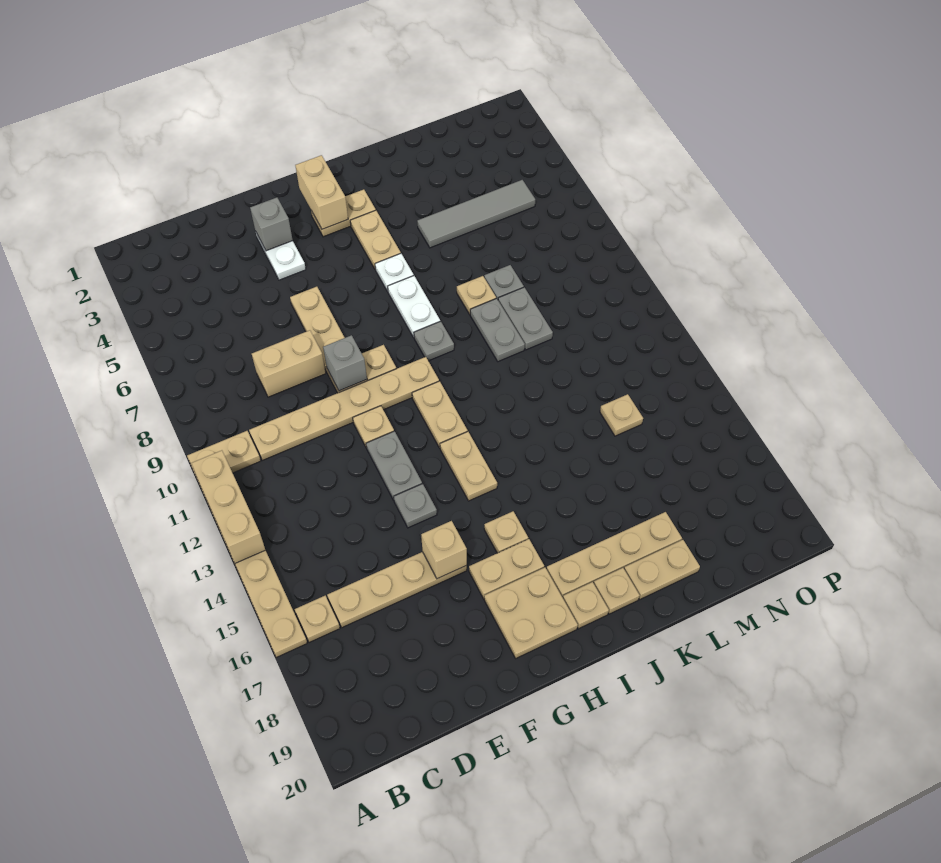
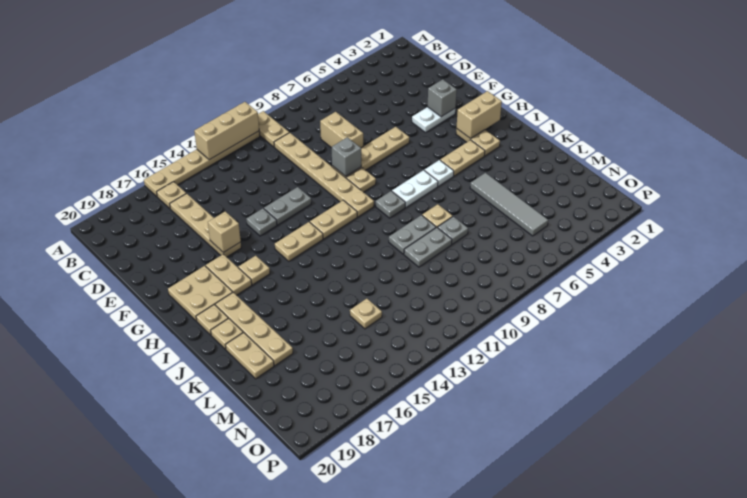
tan plate F11 level 1 -> none

